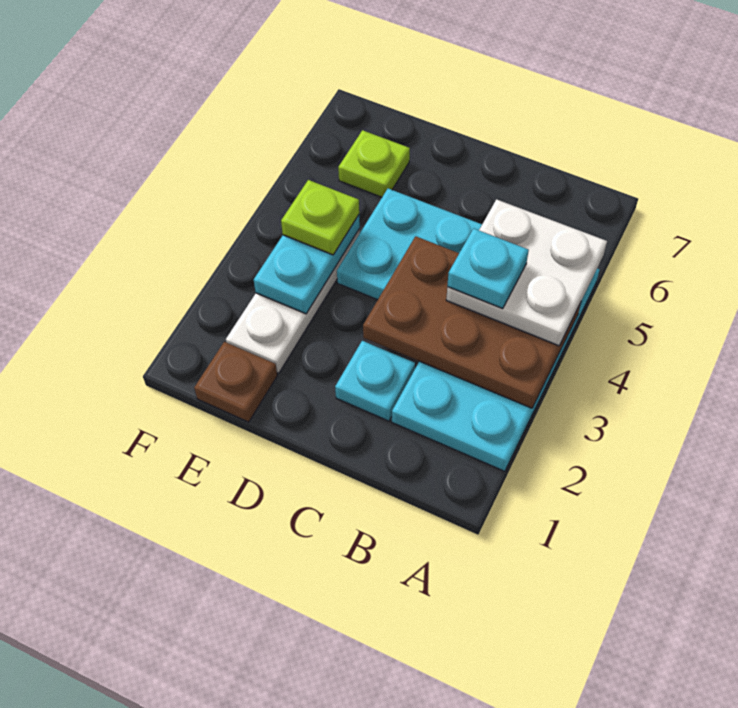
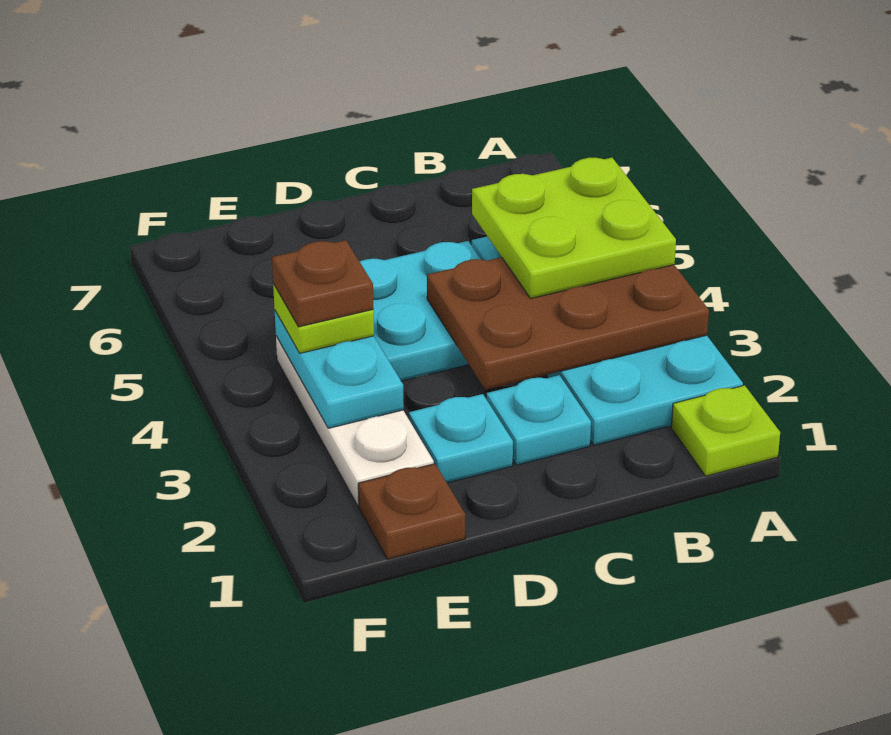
white plate A4:B5 level 3 -> lime plate A4:B5 level 3
cyan plate B4 level 4 -> cyan plate D2 level 1
none -> brown plate E4 level 4
lime plate E6 level 1 -> lime plate A1 level 1

